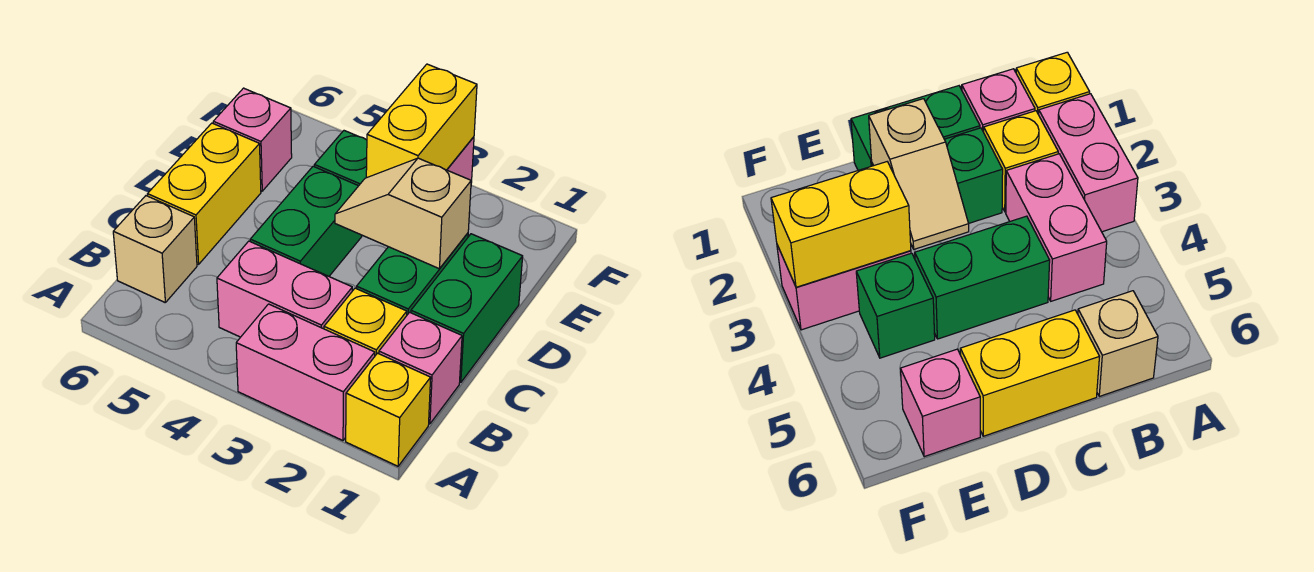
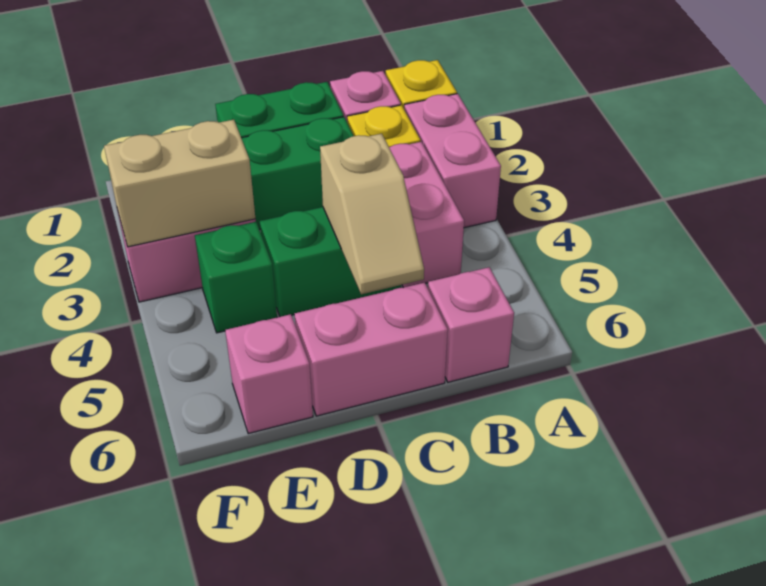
tan brick B6 level 1 -> pink brick B6 level 1
yellow brick C6:D6 level 1 -> pink brick C6:D6 level 1
tan slope D2:D3 level 2 top 2 -> tan slope C4:C5 level 2 top 4
yellow brick E3:F3 level 2 -> tan brick E3:F3 level 2

